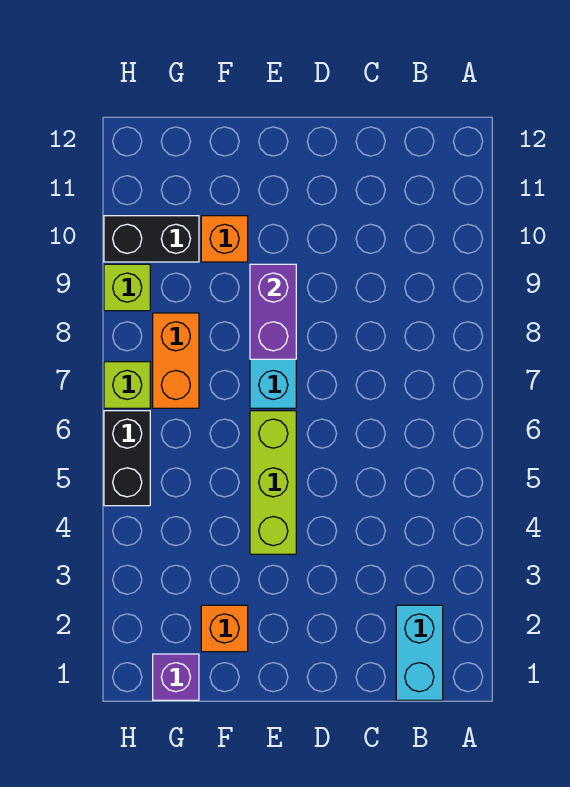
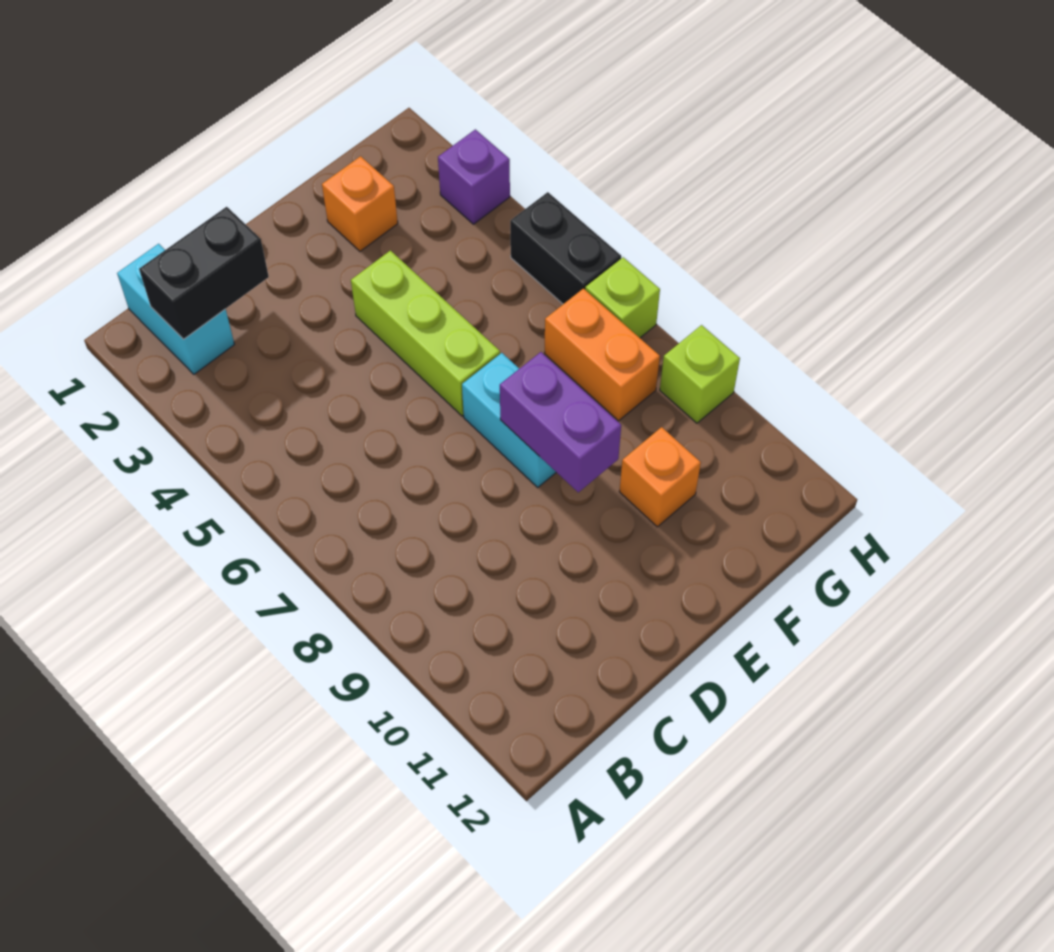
purple brick G1 level 1 -> purple brick H3 level 1
black brick G10:H10 level 1 -> black brick B2:C2 level 2

